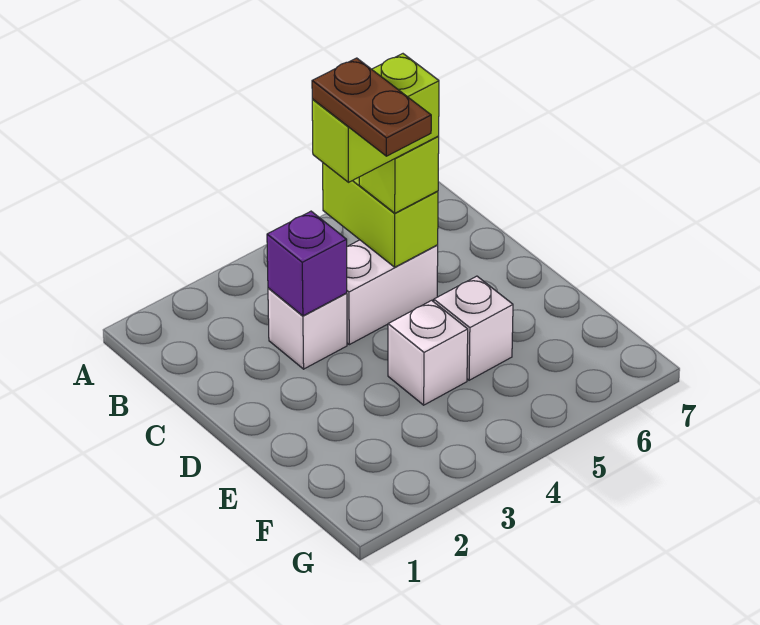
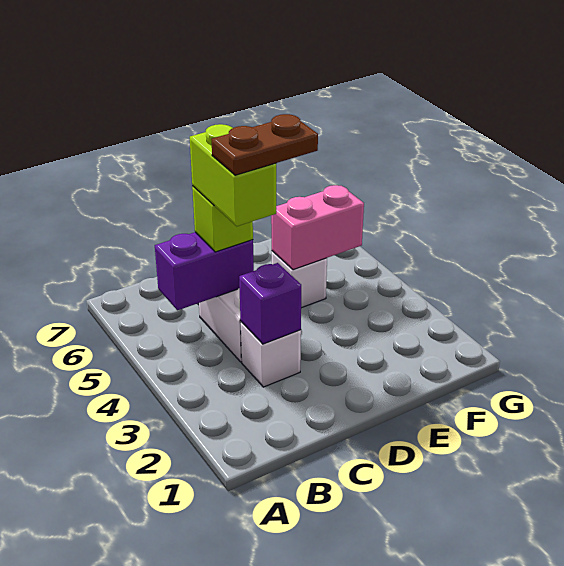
lime brick B5:C5 level 2 -> purple brick B5:C5 level 2
white brick E4 level 1 -> none
none -> pink brick E5:F5 level 2

